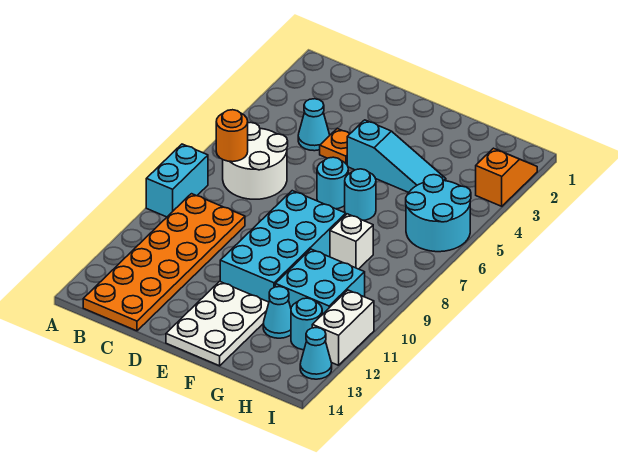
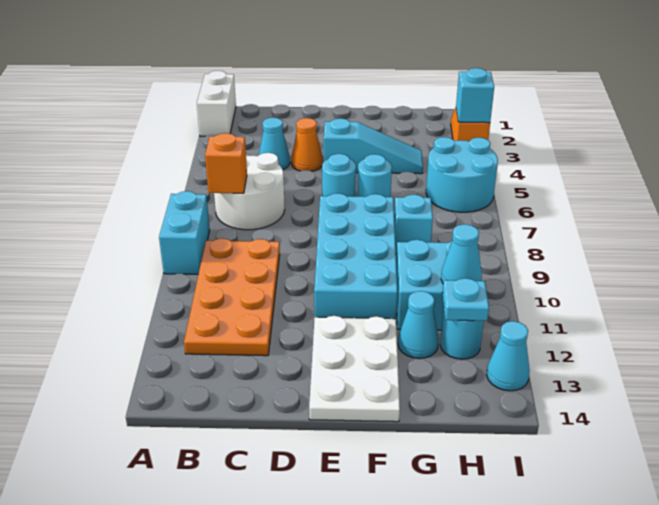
orange round brick B7 level 2 -> orange brick B7 level 2
orange plate B9:C14 level 1 -> orange plate B9:C12 level 1
orange plate D4 level 1 -> orange cone D4 level 1
white brick G8 level 1 -> cyan brick G8 level 1
none -> cyan cone H11 level 2
none -> cyan plate H12 level 2
none -> cyan brick I3 level 2
white brick I11:I12 level 1 -> white brick A1:A2 level 1

